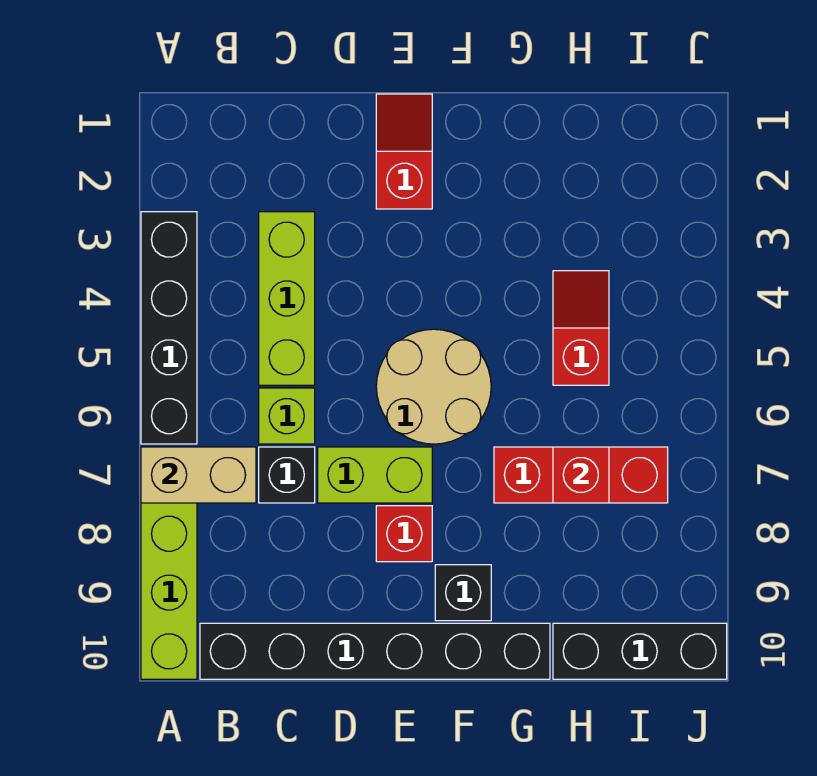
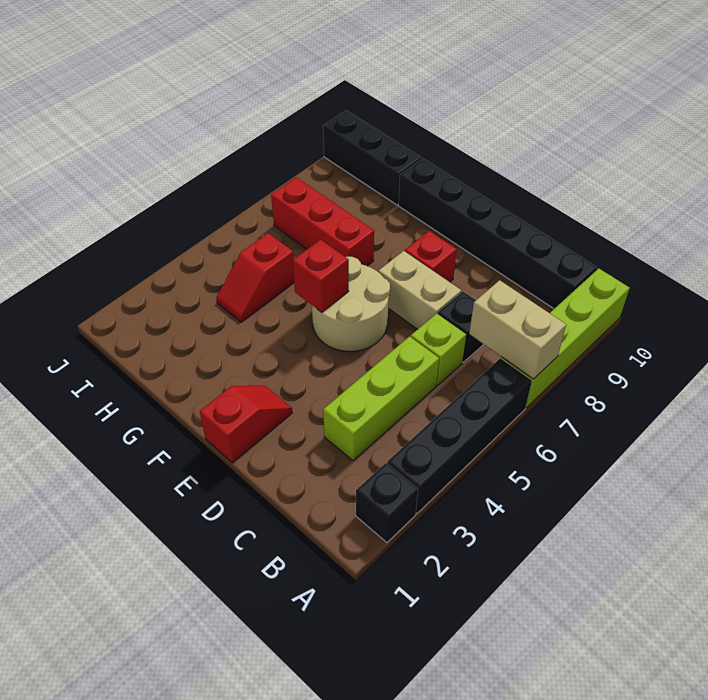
lime brick D7:E7 level 1 -> tan brick D7:E7 level 1
red slope E1:E2 level 1 top 2 -> red slope E1:E2 level 1 top 1
black brick F9 level 1 -> black brick A2 level 1
red brick H7 level 2 -> red brick F5 level 2

